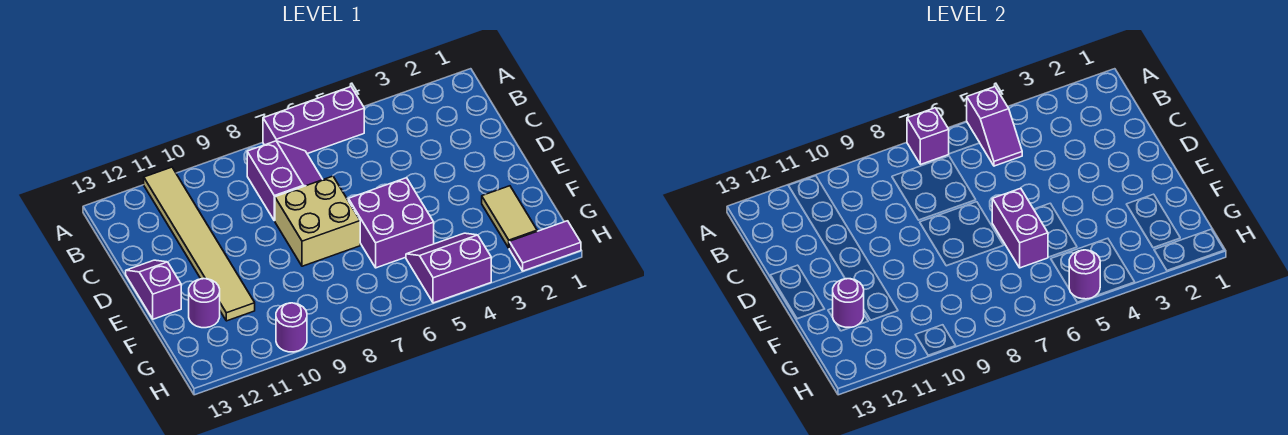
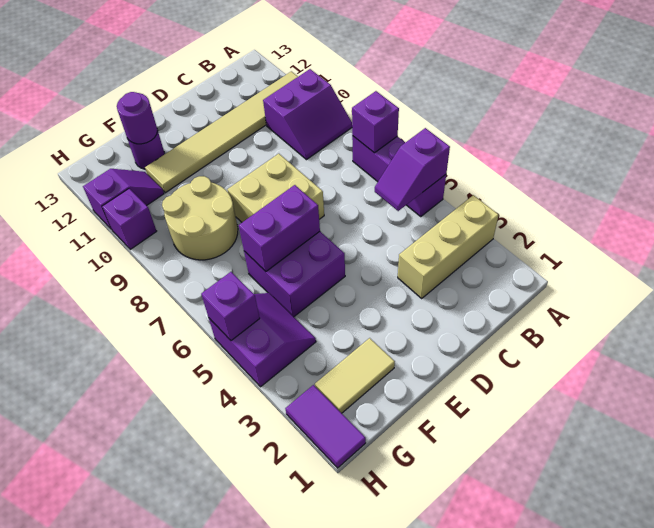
none -> tan brick A3:C3 level 1
purple slope B7:C8 level 1 top 8 -> purple slope A9:B10 level 1 top 10
purple slope D13:E13 level 1 top E -> purple slope G11:H11 level 1 top H
none -> tan round brick F8:G9 level 1
purple round brick H5 level 2 -> purple brick H5 level 2
purple round brick H10 level 1 -> purple brick H10 level 1

